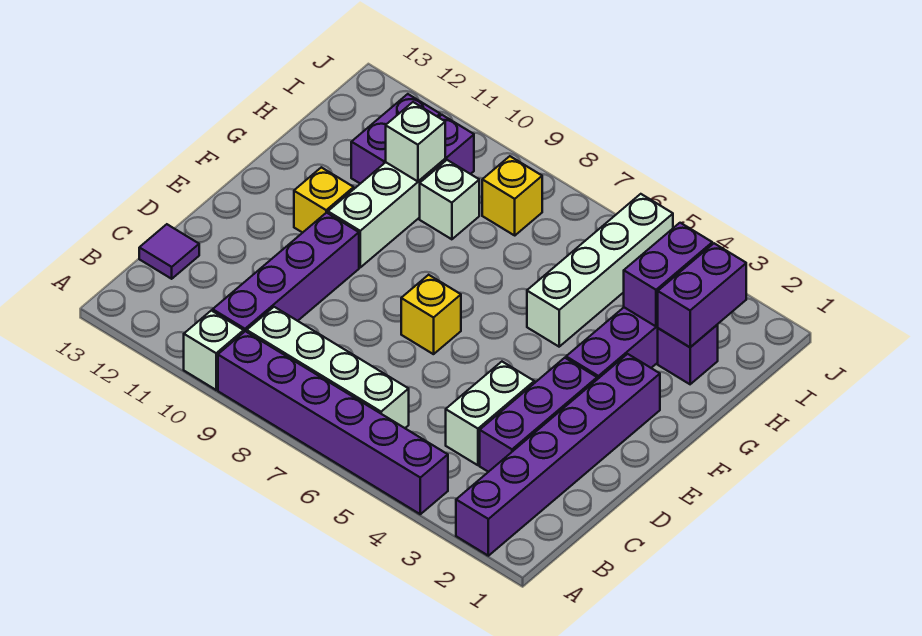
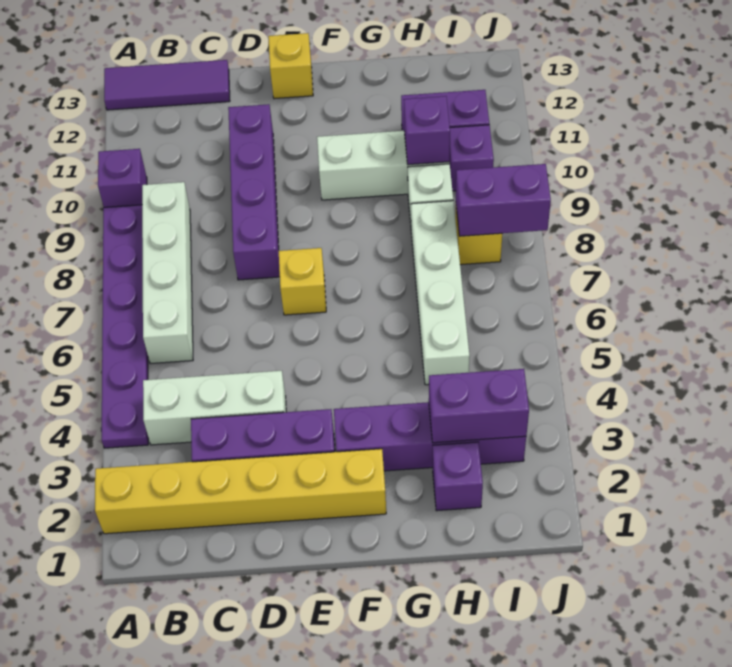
purple brick A2:F2 level 1 -> yellow brick A2:F2 level 1
purple brick A4:A9 level 1 -> purple plate A4:A9 level 1
white brick A10 level 1 -> purple brick A10 level 1
purple brick B10:E10 level 1 -> purple brick D8:D11 level 1
white brick C4:D4 level 1 -> white brick B4:D4 level 1
purple tile C13 level 1 -> purple tile A13:C13 level 1
yellow brick F11 level 1 -> yellow brick E13 level 1
white brick G5:J5 level 1 -> white brick H5:H8 level 1
purple brick H2:I2 level 2 -> purple brick I8:J8 level 2
white brick H10 level 2 -> purple brick H10 level 2

